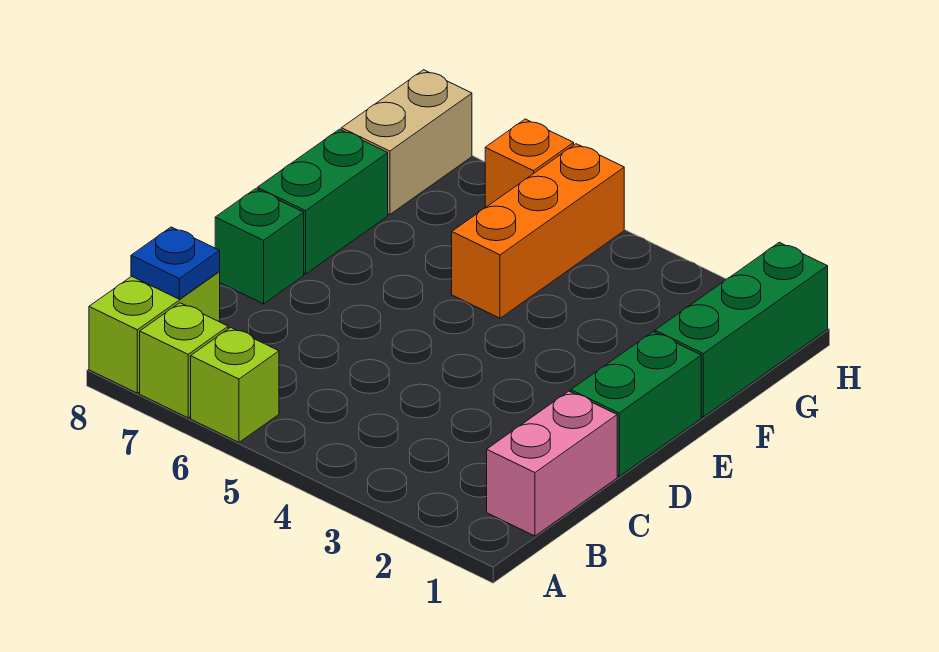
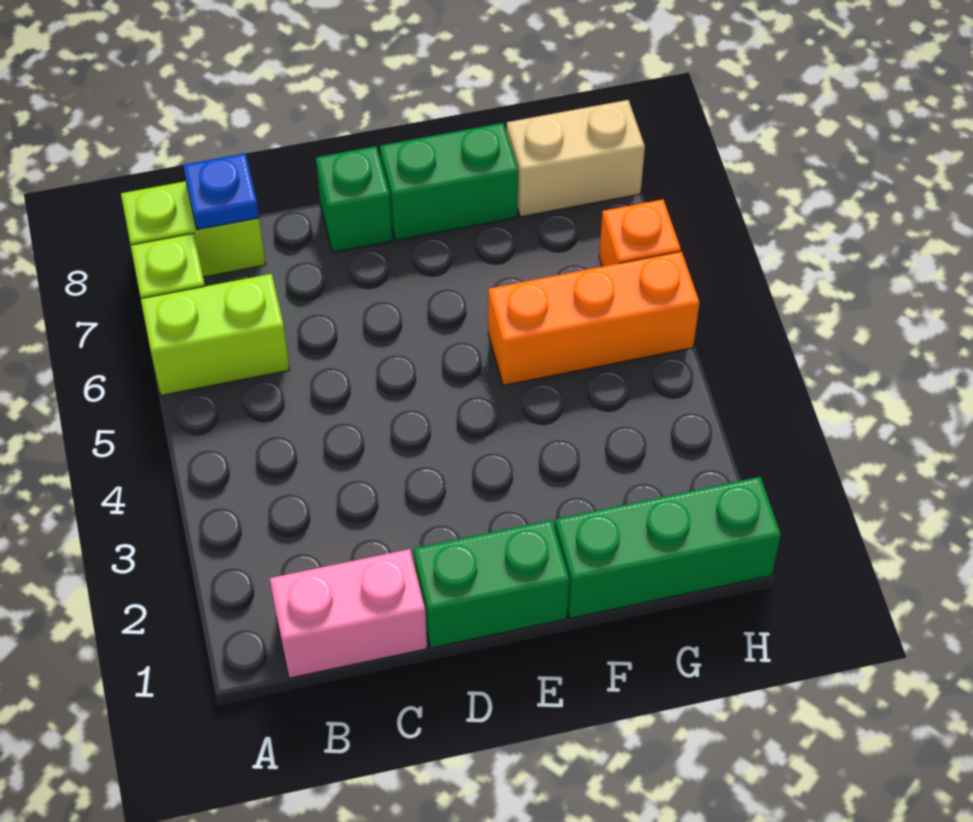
lime brick A6 level 1 -> lime brick A6:B6 level 1

